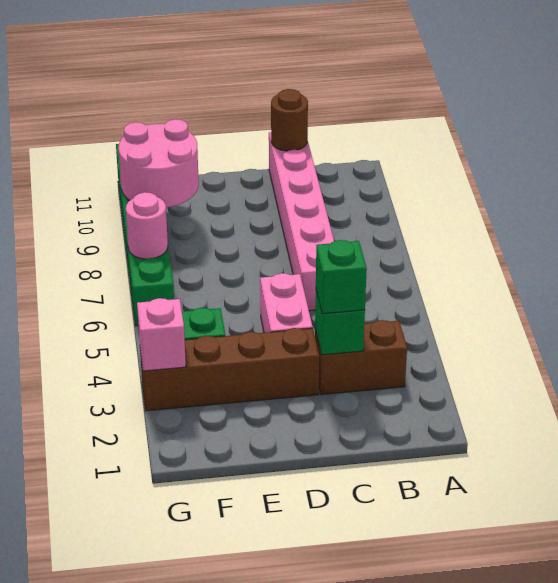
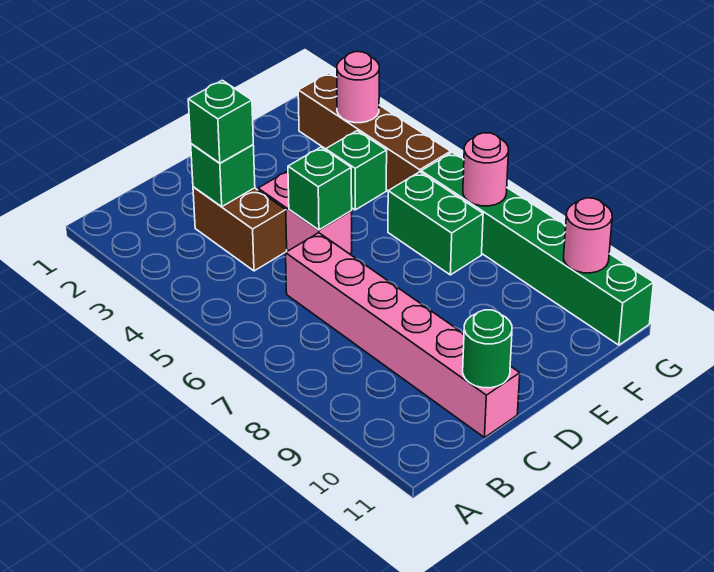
brown brick B3:C3 level 1 -> brown brick C3:C4 level 1
brown round brick C11 level 2 -> green round brick C11 level 2
brown brick D3:G3 level 1 -> brown brick G2:G5 level 1
none -> green brick D5 level 2
none -> green brick F6:F7 level 1
pink round brick F9:G10 level 2 -> pink round brick G10 level 2
pink brick G3 level 2 -> pink round brick G3 level 2

